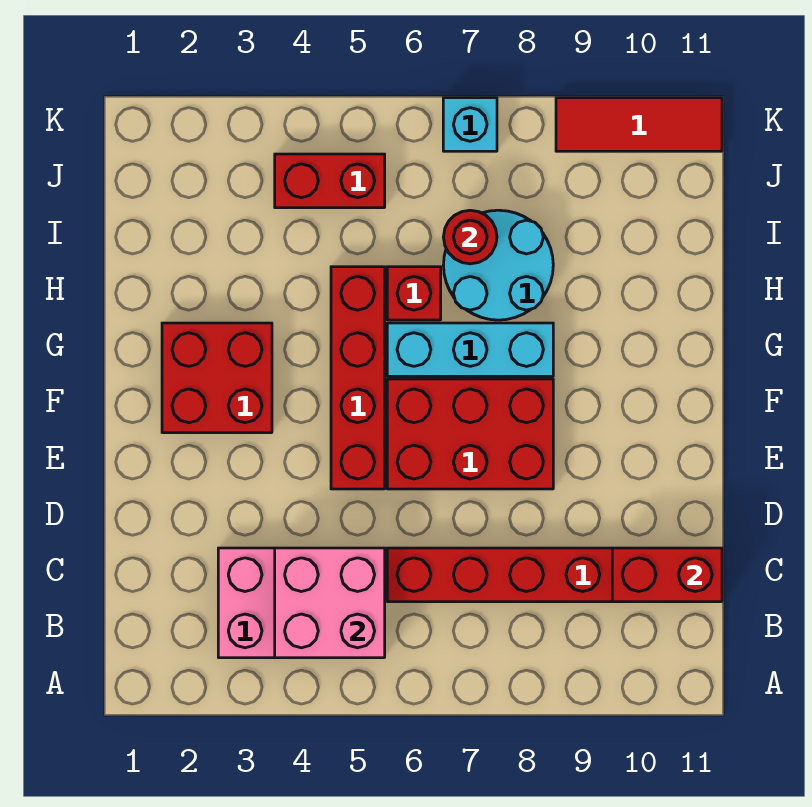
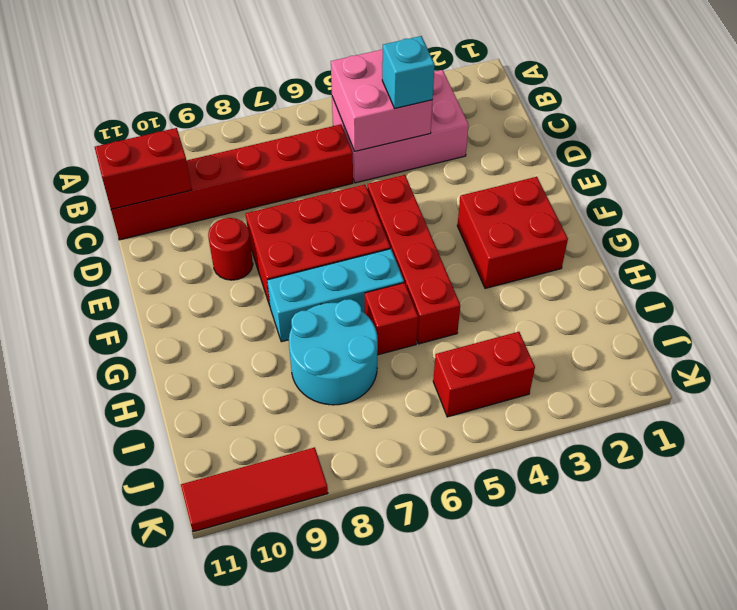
red round brick I7 level 2 -> red round brick E9 level 1
cyan brick K7 level 1 -> cyan brick C4 level 3

